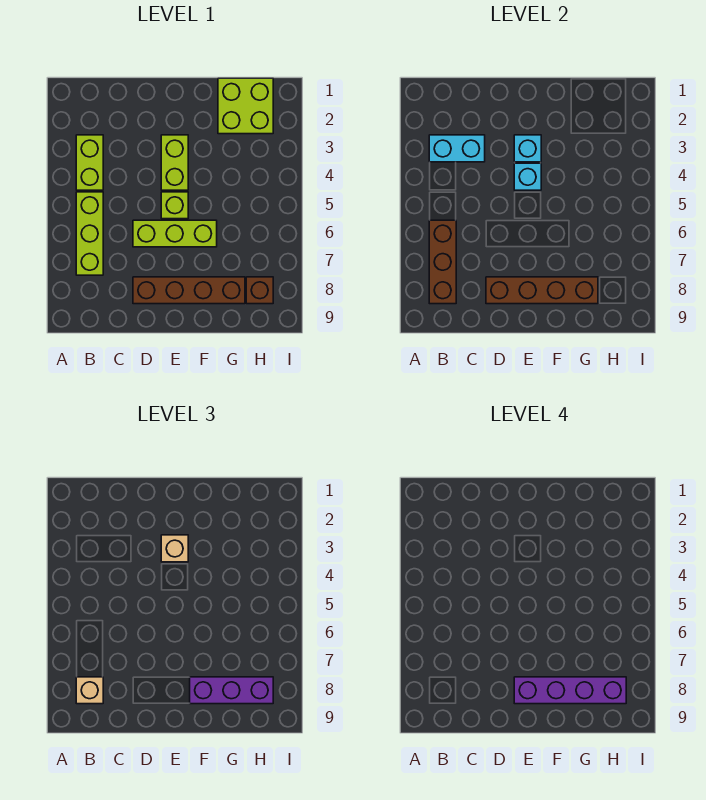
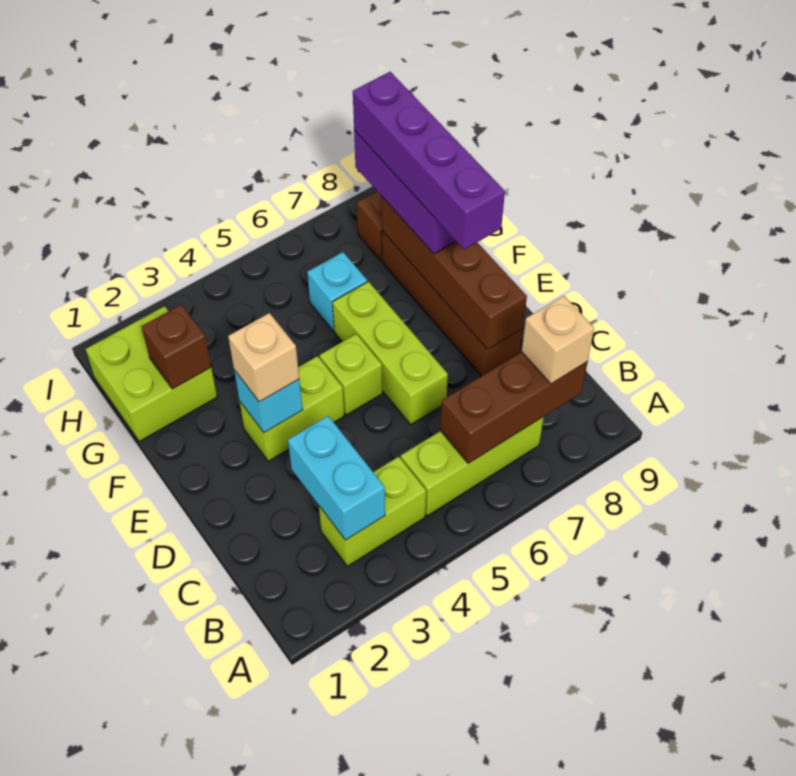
cyan brick E4 level 2 -> cyan brick G6 level 1
none -> brown brick G2 level 2

